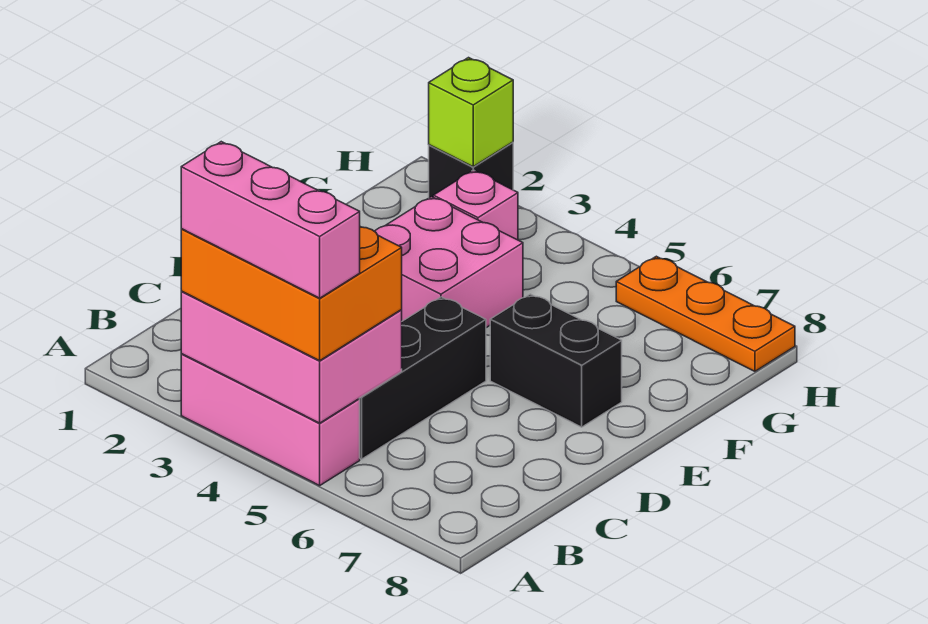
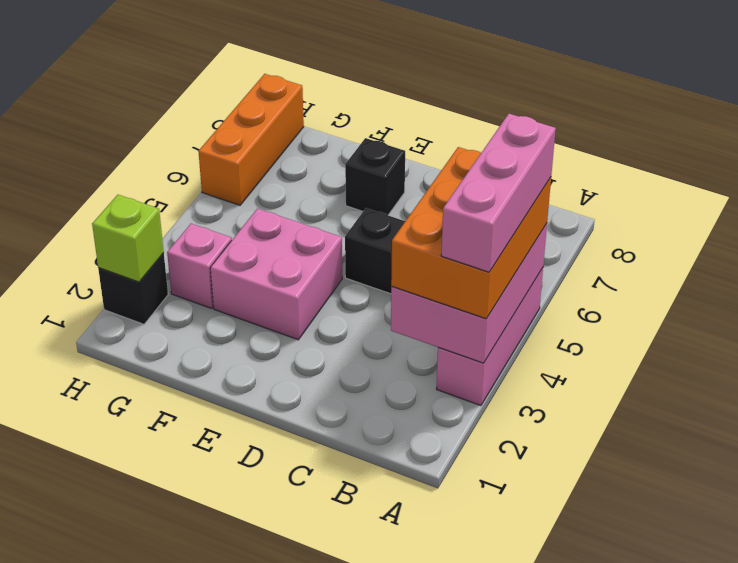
black brick E6:E7 level 1 -> black brick E7 level 1
orange plate H6:H8 level 1 -> orange brick H6:H8 level 1

